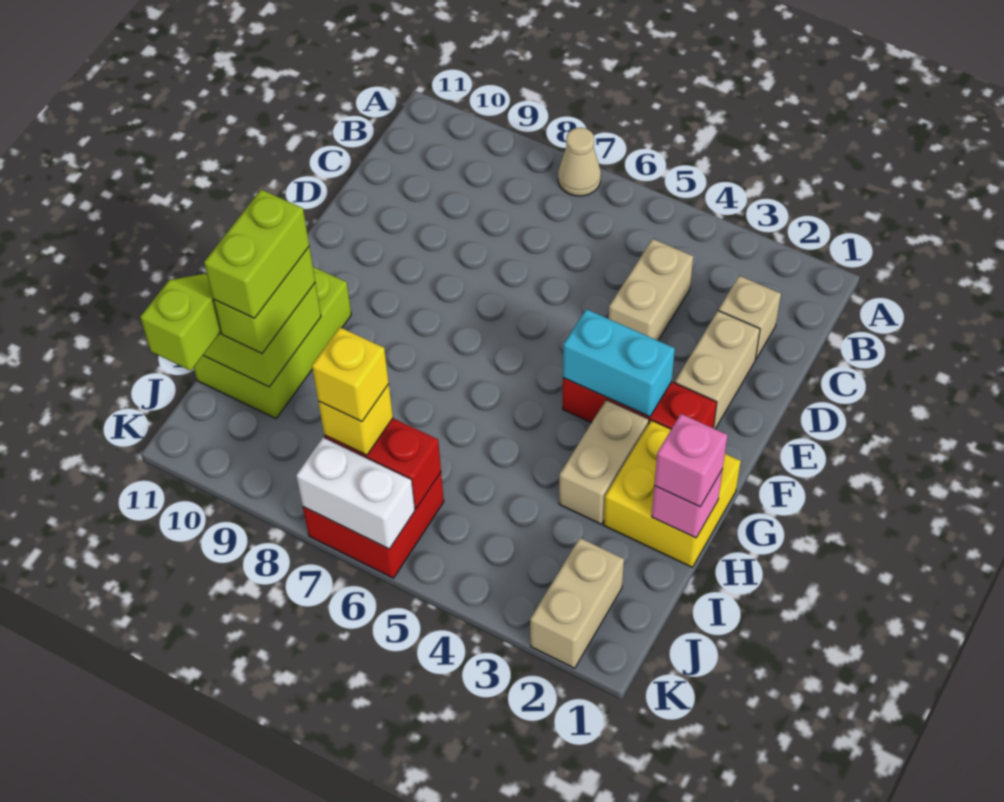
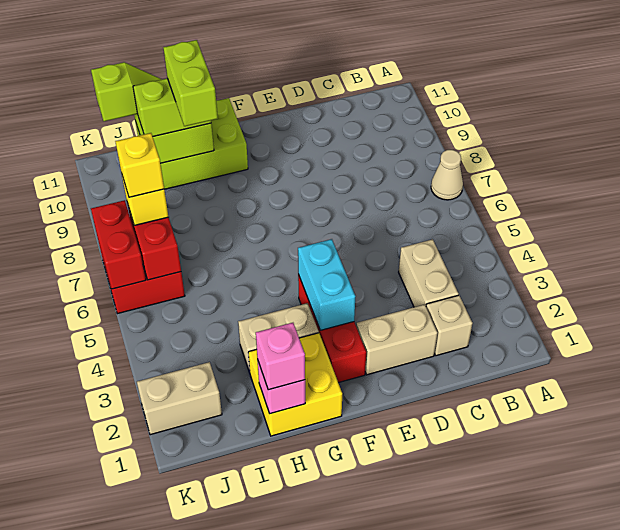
tan brick C4:D4 level 1 -> tan brick C3:C4 level 1
lime brick H10:I10 level 4 -> lime brick H9:H10 level 4
white brick K6:K7 level 2 -> red brick K6:K7 level 2

